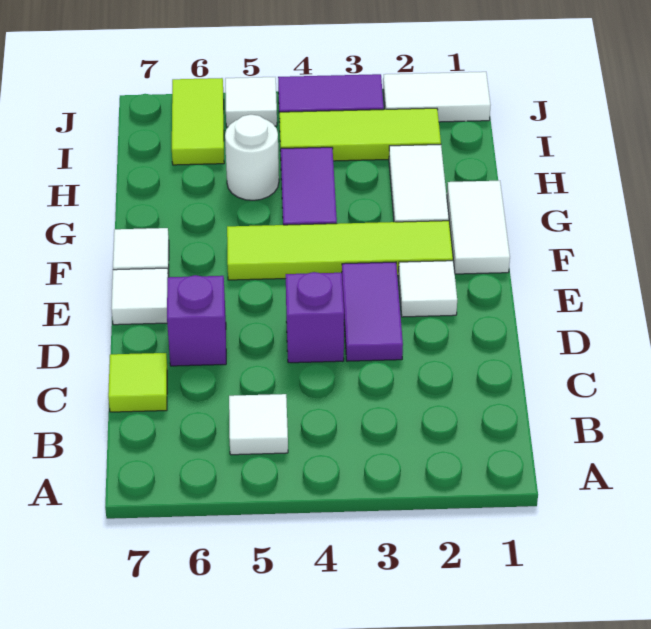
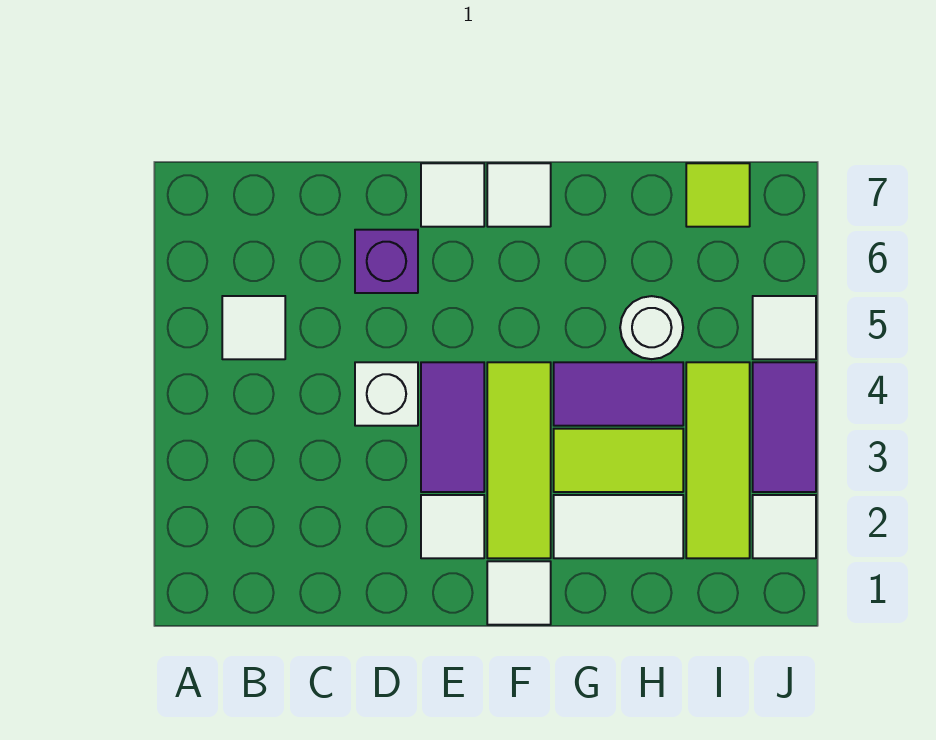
lime tile C7 level 1 -> lime tile I7 level 1
purple tile D3:E3 level 1 -> purple tile E3:E4 level 1
purple brick D4 level 1 -> white brick D4 level 1
white tile F1:G1 level 1 -> white tile F1 level 1
lime tile F2:F5 level 1 -> lime tile F2:F4 level 1
lime tile I6:J6 level 1 -> lime tile G3:H3 level 1
white tile J1:J2 level 1 -> white tile J2 level 1

